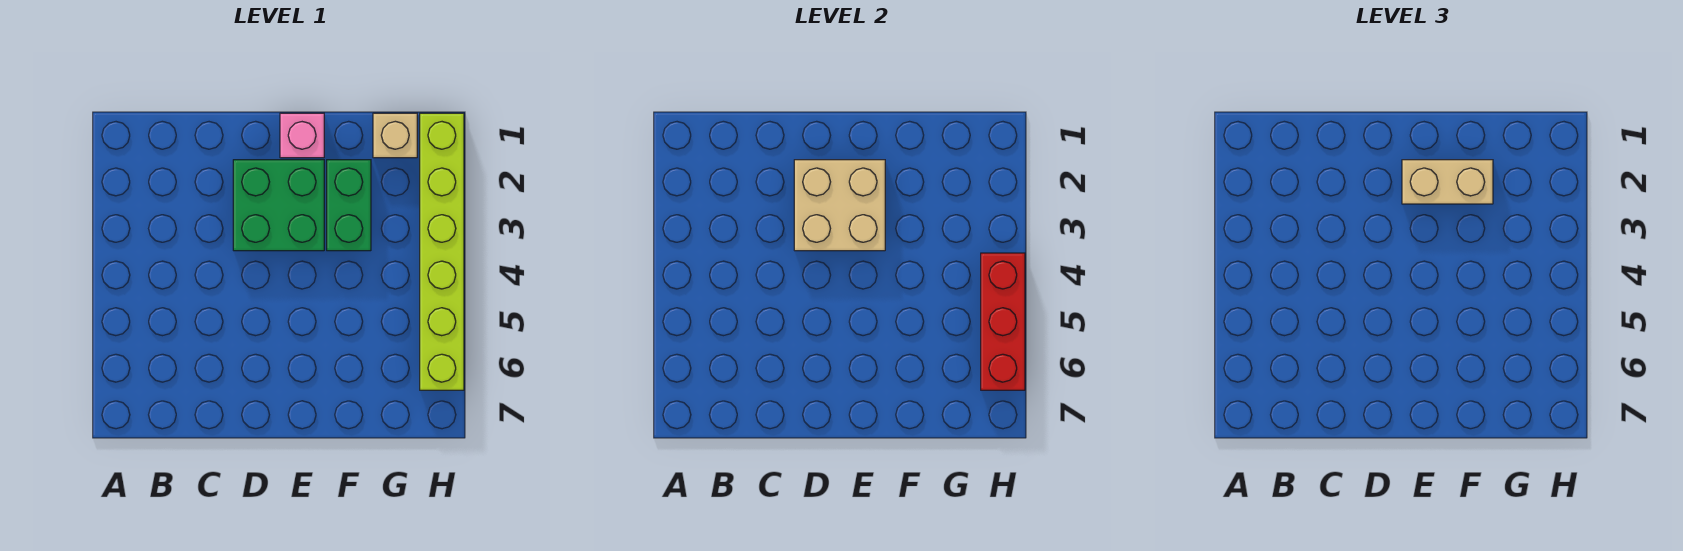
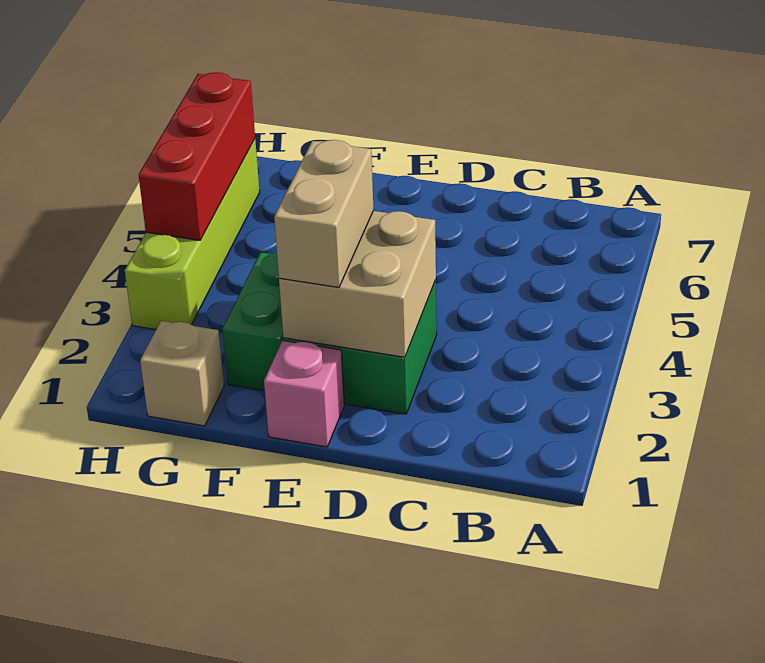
tan brick E2:F2 level 3 -> tan brick E2:E3 level 3
lime brick H1:H6 level 1 -> lime brick H3:H6 level 1

